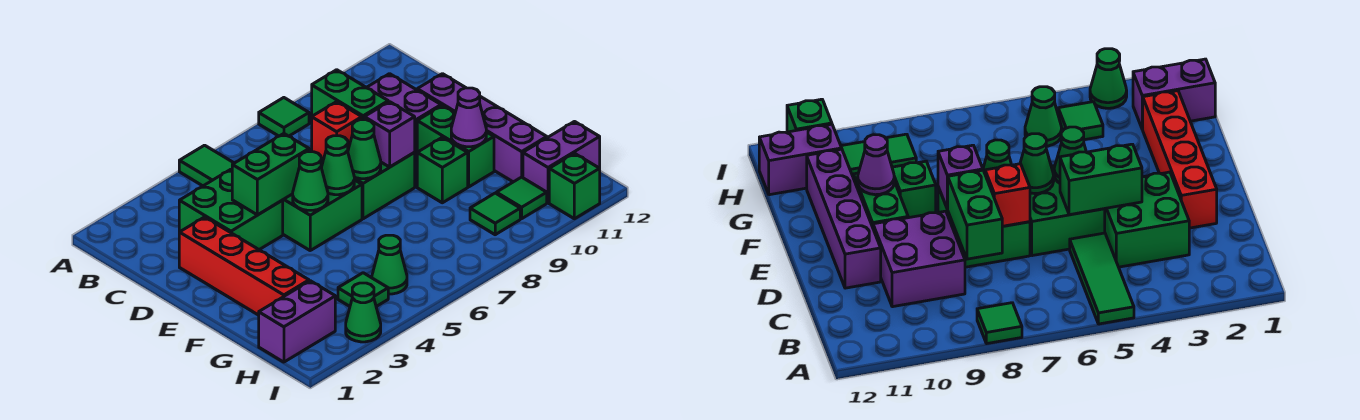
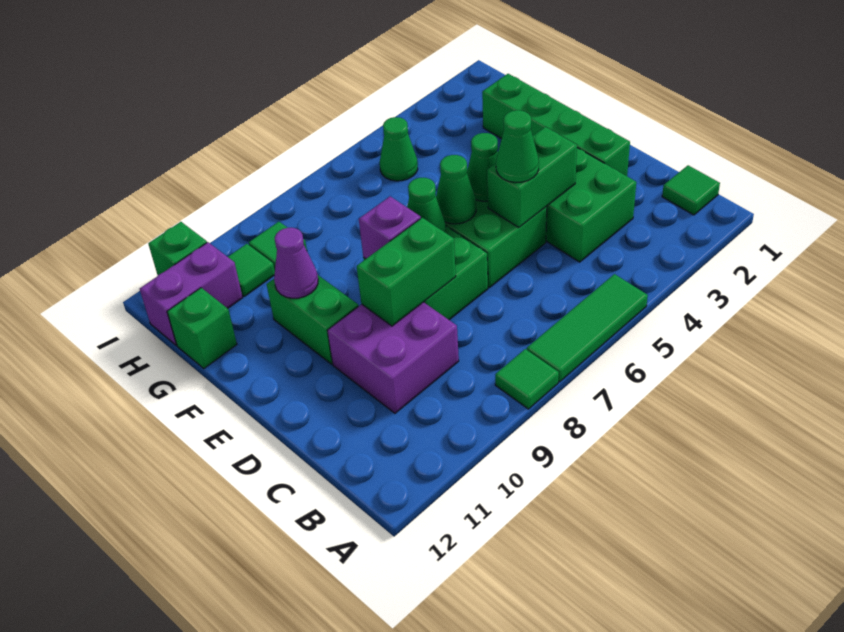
green tile A5:C5 level 1 -> green tile A5:A7 level 1
green brick C8:D8 level 2 -> green brick D8:D9 level 2
red brick D2:G2 level 1 -> green brick D2:G2 level 1
red brick D7 level 2 -> none
purple brick D11:G11 level 1 -> none
green brick F9 level 1 -> green brick G12 level 1
purple brick H1:H2 level 1 -> none
green tile H4 level 1 -> green tile B1 level 1
green cone I3 level 1 -> green cone D5 level 3

